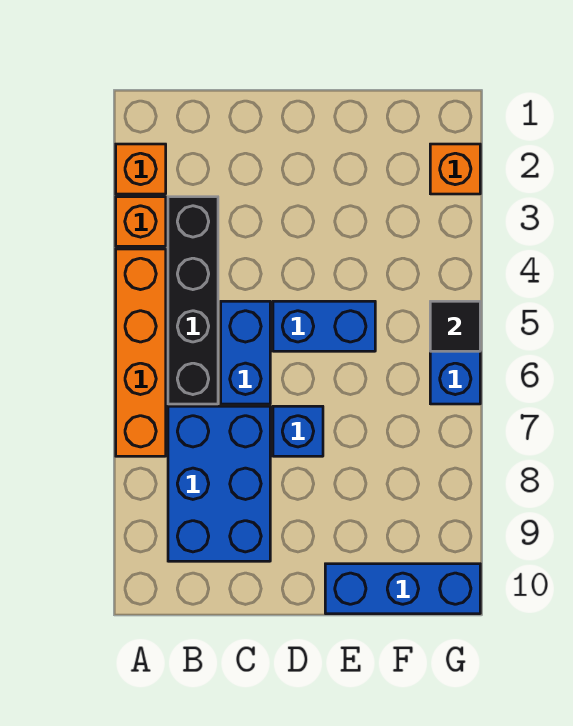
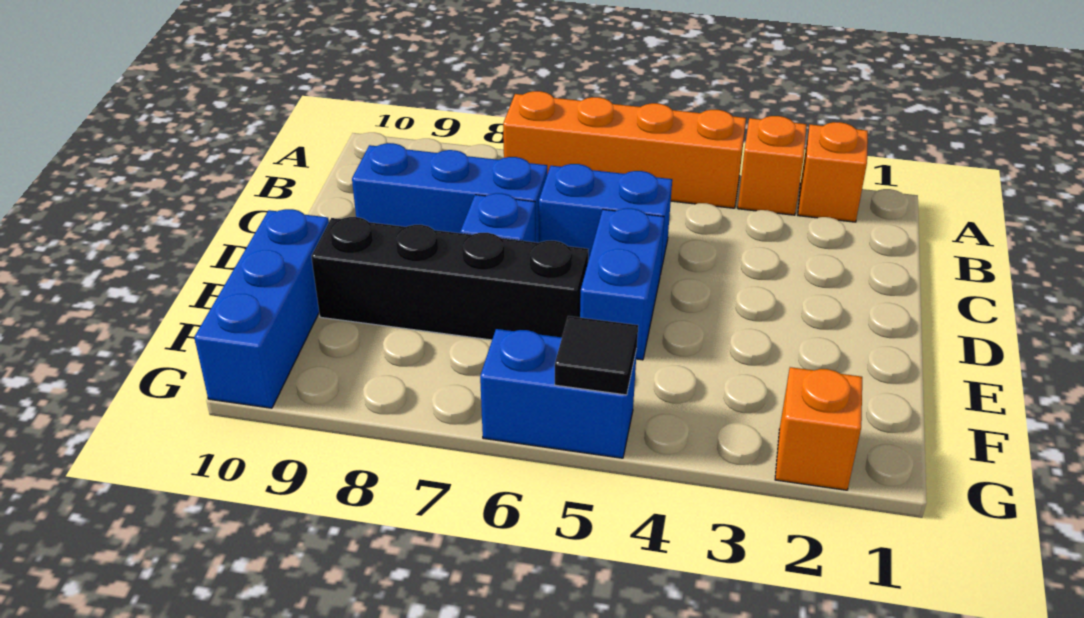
black brick B3:B6 level 1 -> black brick E6:E9 level 1
blue brick B7:C9 level 1 -> blue brick C7:C9 level 1

